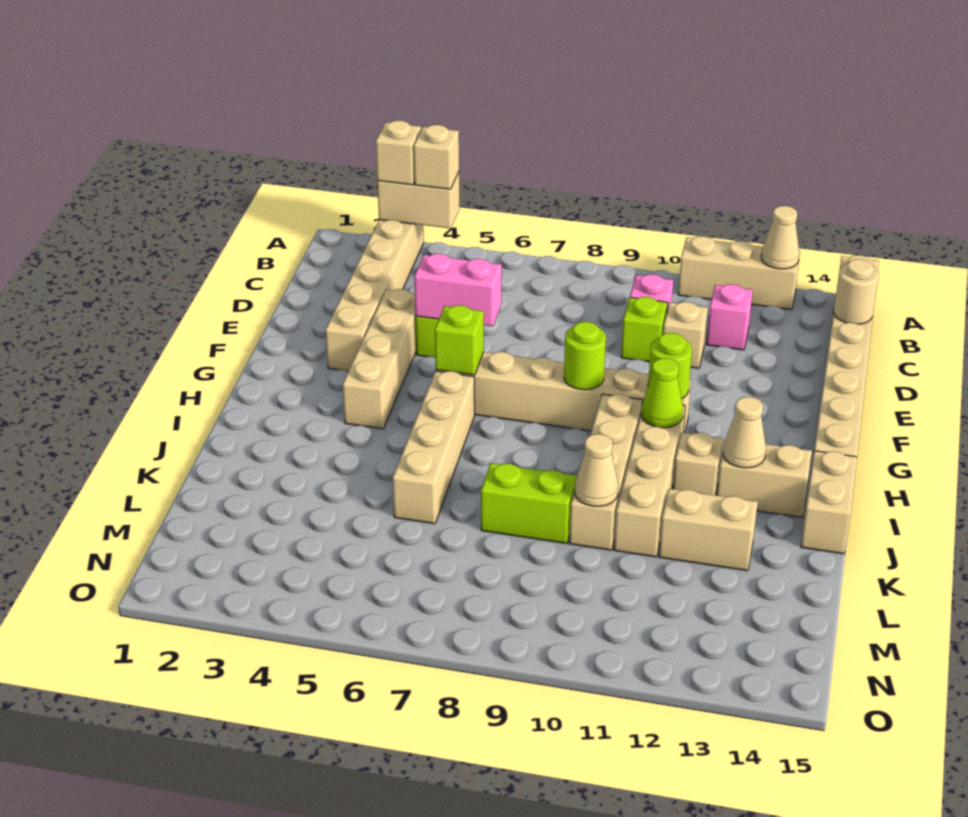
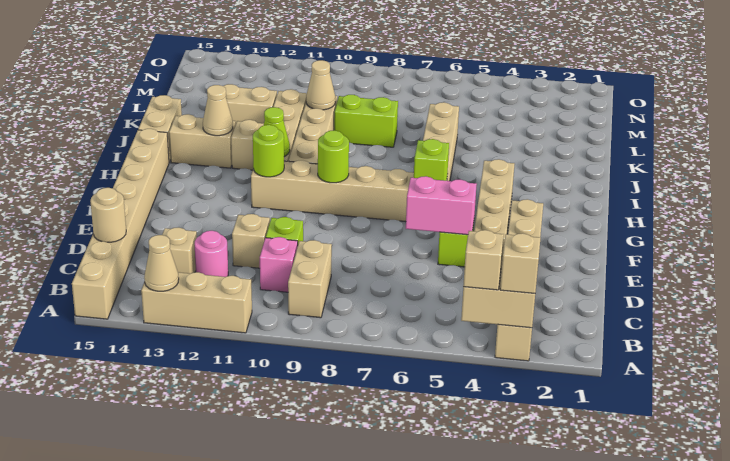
none -> tan brick B9:C9 level 1
pink brick C12 level 1 -> pink round brick C12 level 1
none -> tan brick C13 level 1

